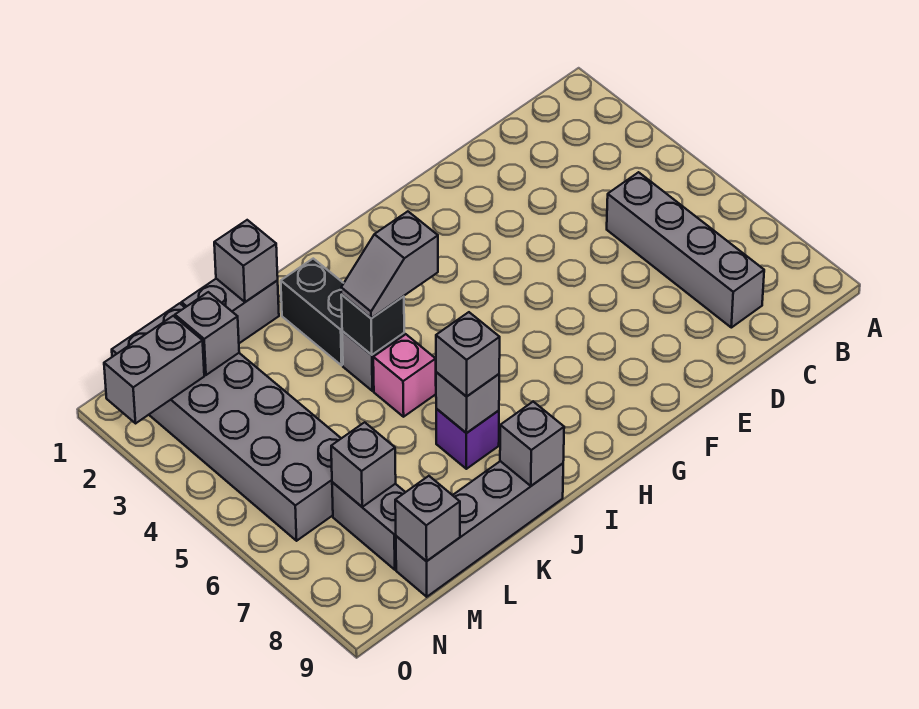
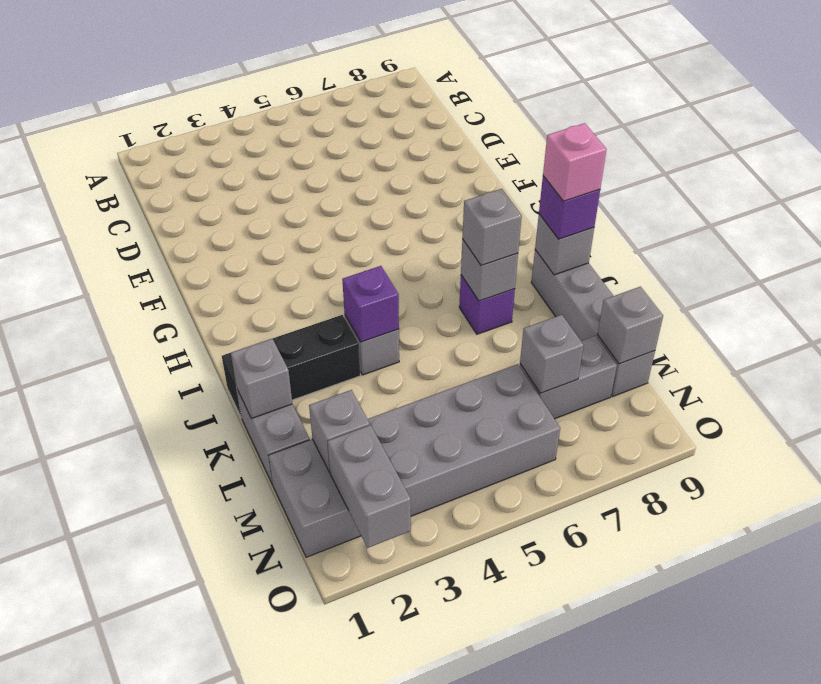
grey brick C5:C8 level 1 -> none
grey slope I4:J4 level 3 top I -> none
black brick J2:J3 level 1 -> black brick J1:J3 level 1
black brick J4 level 2 -> purple brick J4 level 2
pink brick J5 level 1 -> pink brick J9 level 4
none -> purple brick J9 level 3

